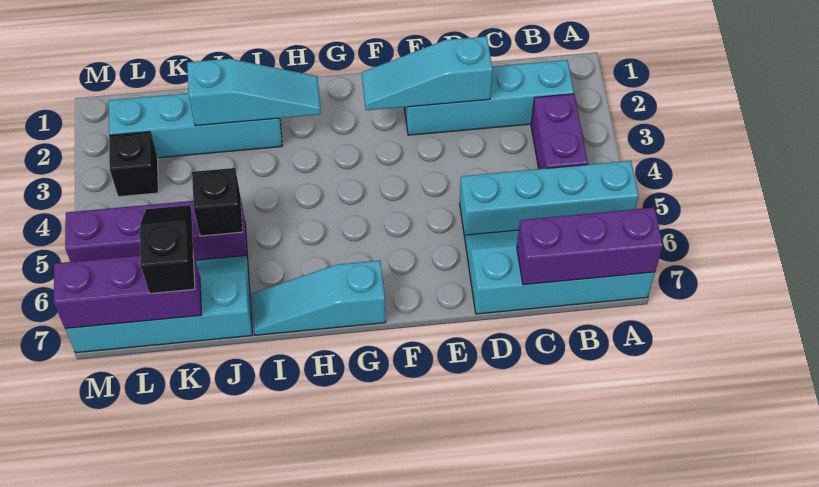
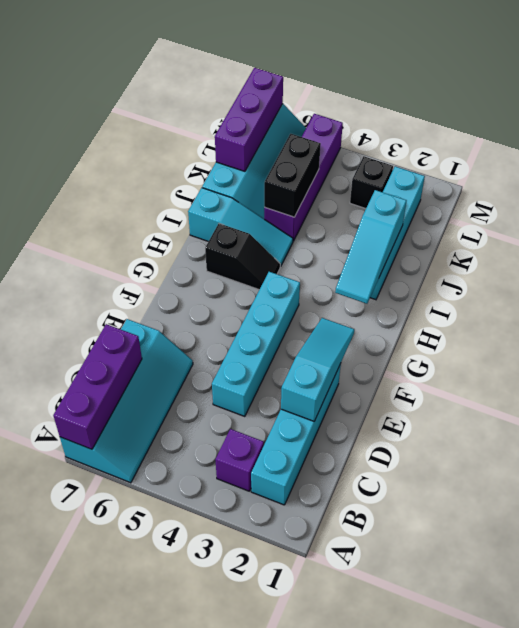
cyan brick A5:D5 level 1 -> cyan brick D4:G4 level 1
purple brick B3:B4 level 1 -> purple brick B3 level 1
cyan slope G7:I7 level 1 top G -> cyan slope I5:I7 level 1 top 7
black brick J5 level 2 -> black brick J5:K5 level 2
black slope K6:K7 level 3 top 7 -> black slope H5:H6 level 1 top 6

